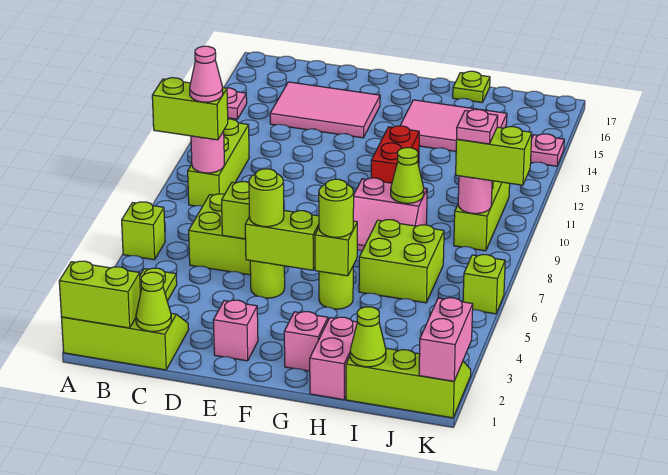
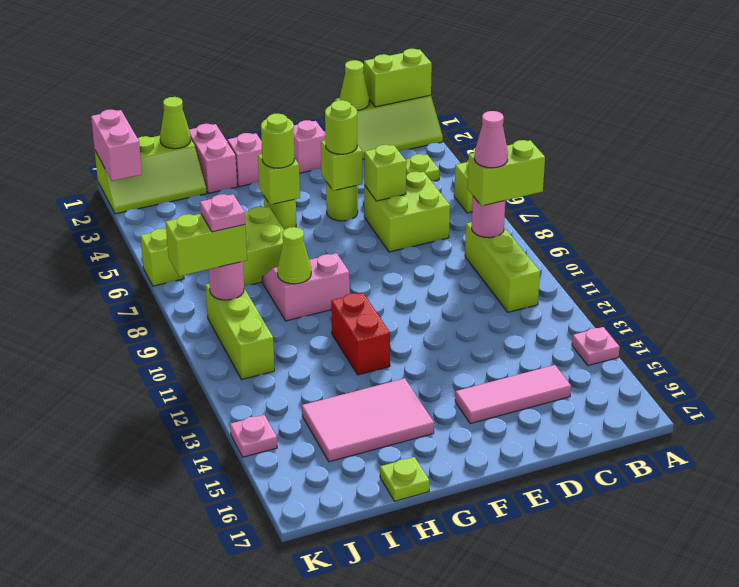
pink tile C14:E15 level 1 -> pink tile C15:E15 level 1
lime brick E5:F5 level 2 -> lime brick E5 level 2

